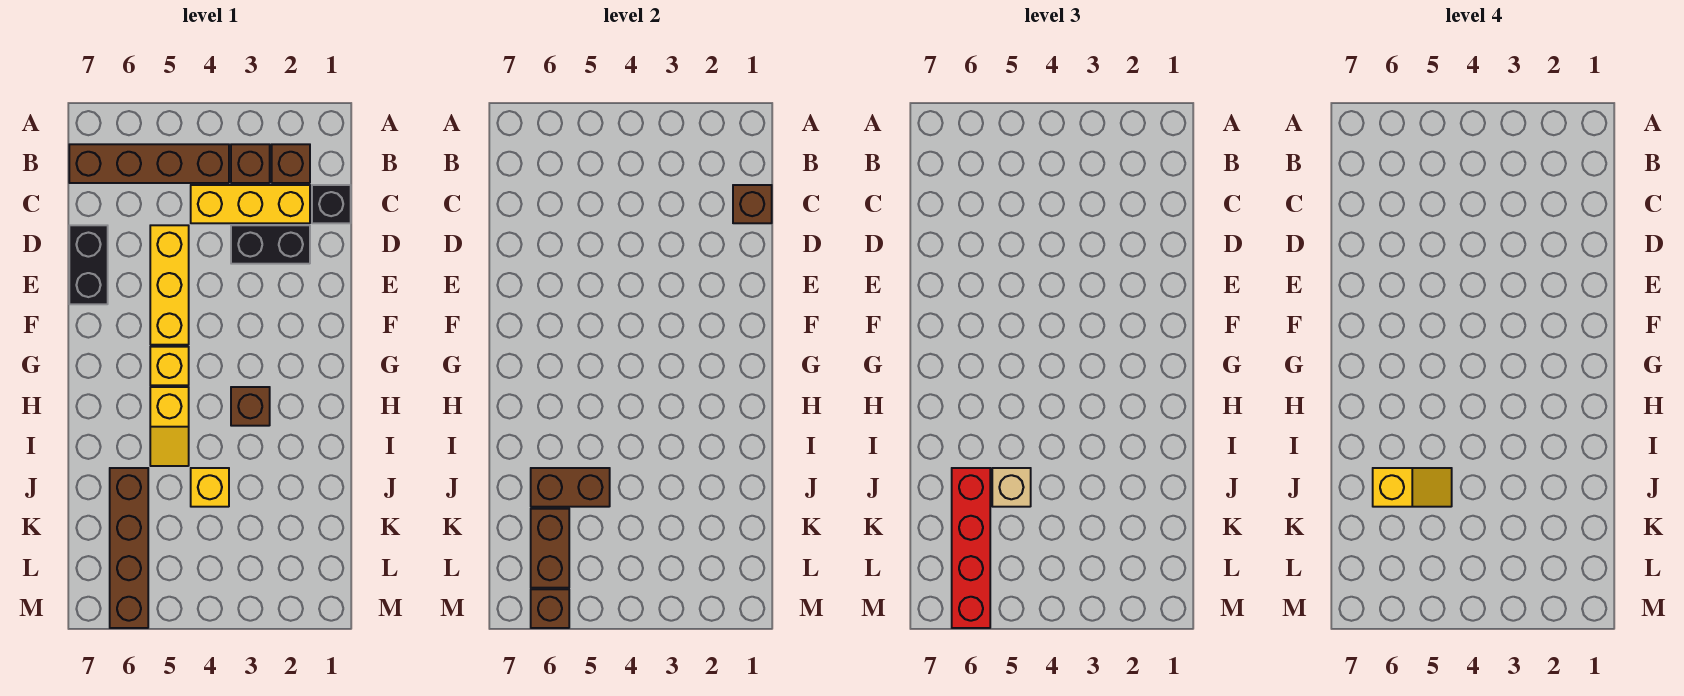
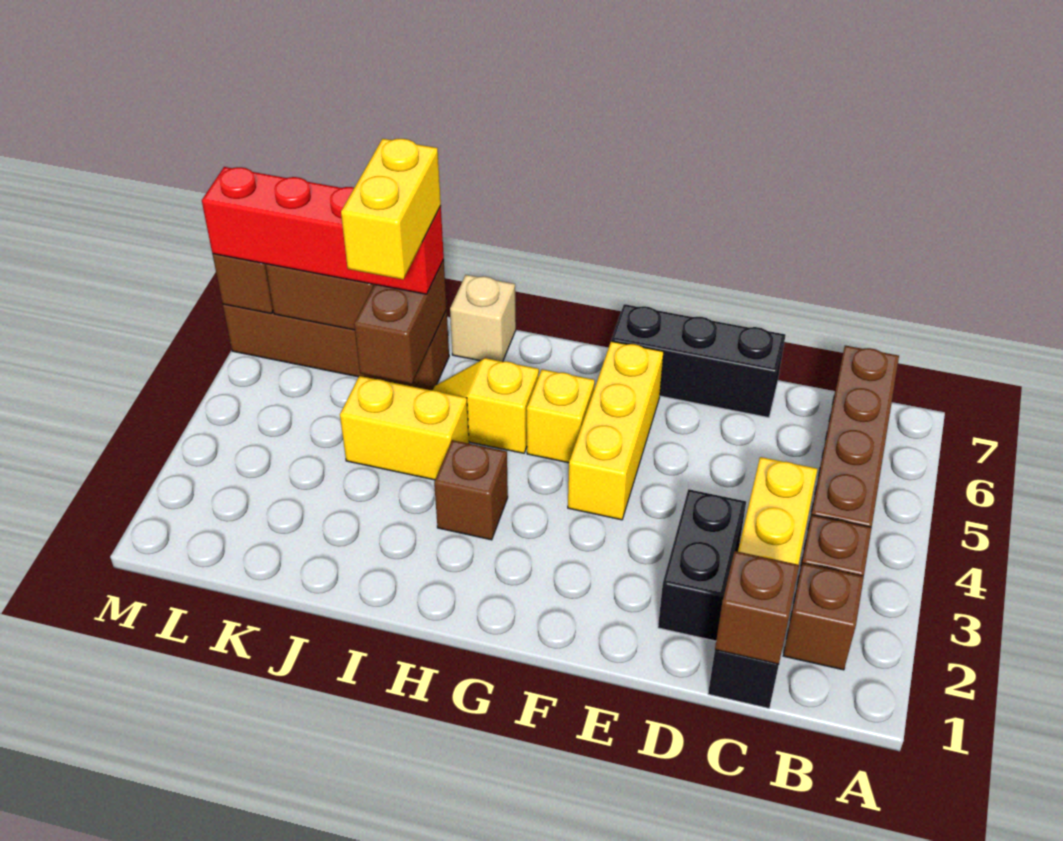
yellow brick D5:F5 level 1 -> yellow brick F4:F6 level 1
black brick D7:E7 level 1 -> black brick D7:F7 level 1
yellow brick J4 level 1 -> yellow brick I4:J4 level 1
tan brick J5 level 3 -> tan brick I7 level 1
yellow slope J5:J6 level 4 top 6 -> yellow brick J5:J6 level 4

